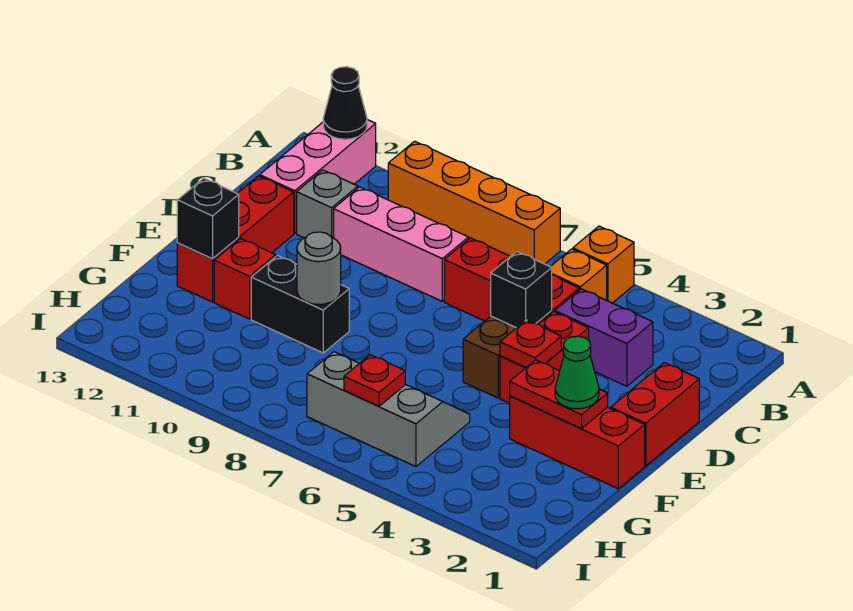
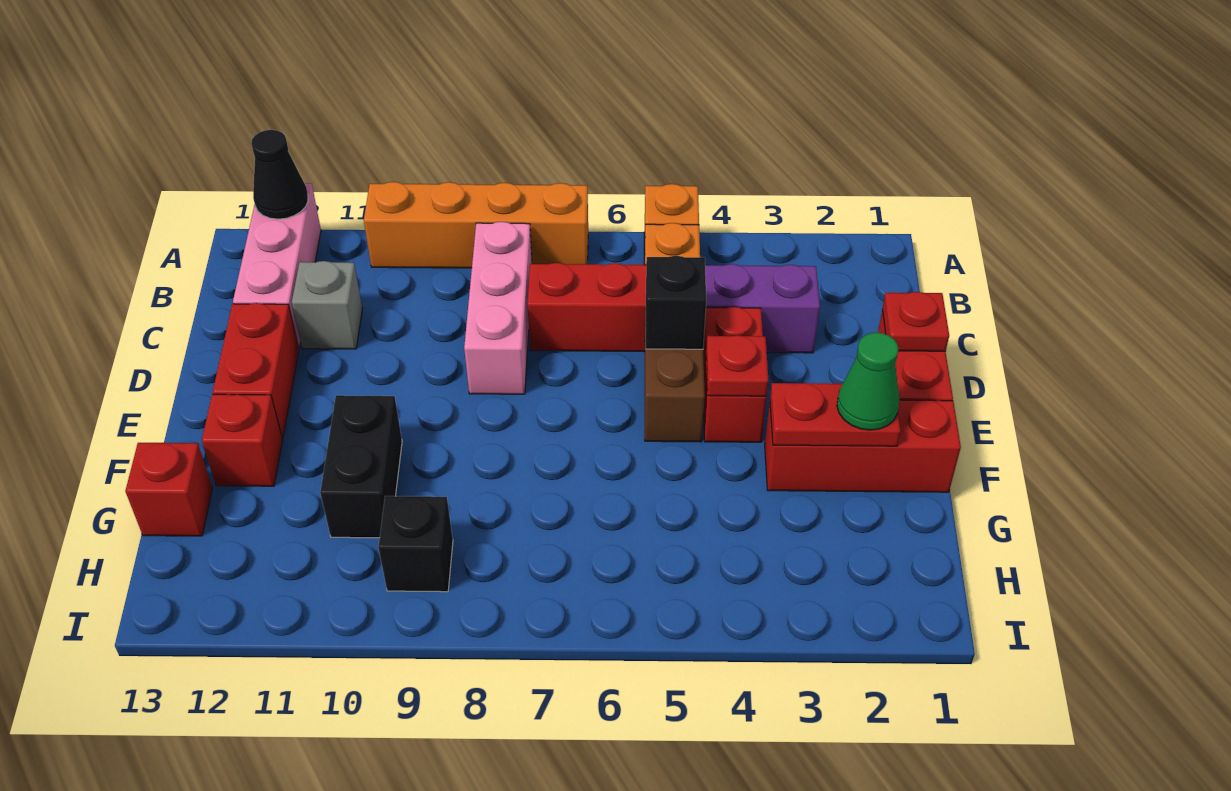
pink brick C8:C10 level 1 -> pink brick B8:D8 level 1
black brick F9:F10 level 1 -> black brick F10:G10 level 1
grey round brick F9 level 2 -> none
red brick F11 level 1 -> red brick G13 level 1
black brick F12 level 2 -> black brick H9 level 1
grey slope G5:H7 level 1 top H -> none
red plate H6 level 2 -> red plate D1 level 2

